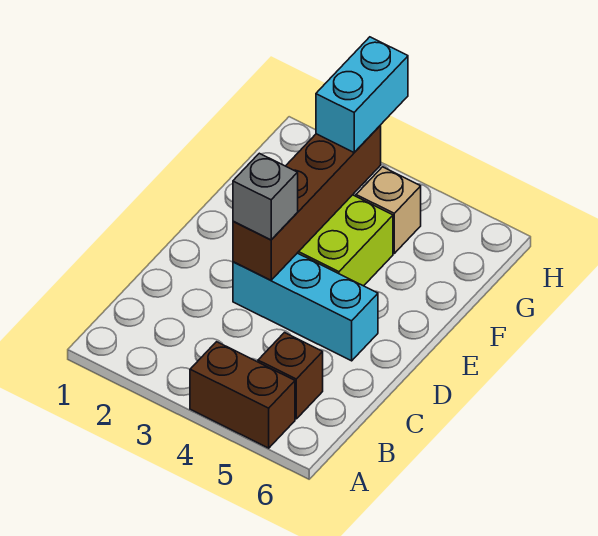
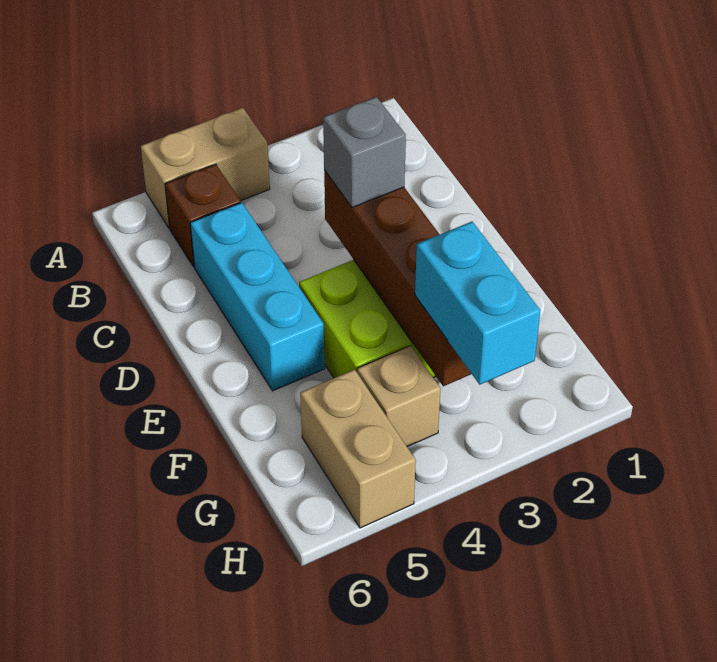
brown brick A4:A5 level 1 -> tan brick A4:A5 level 1
cyan brick D3:D5 level 1 -> cyan brick C5:E5 level 1
none -> tan brick G5:H5 level 1

